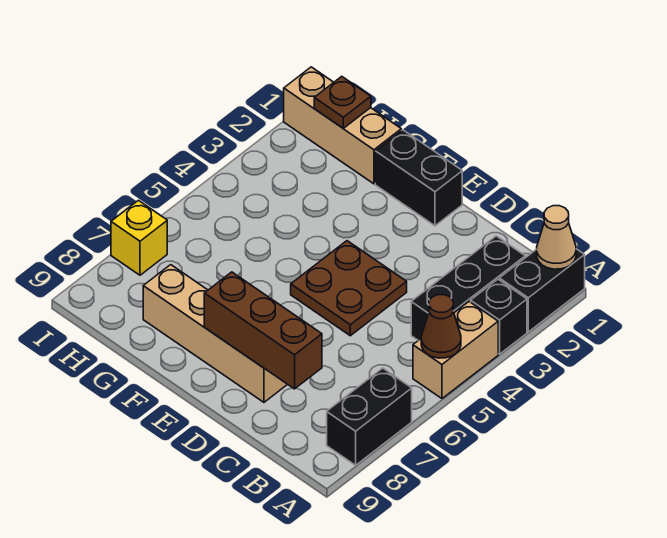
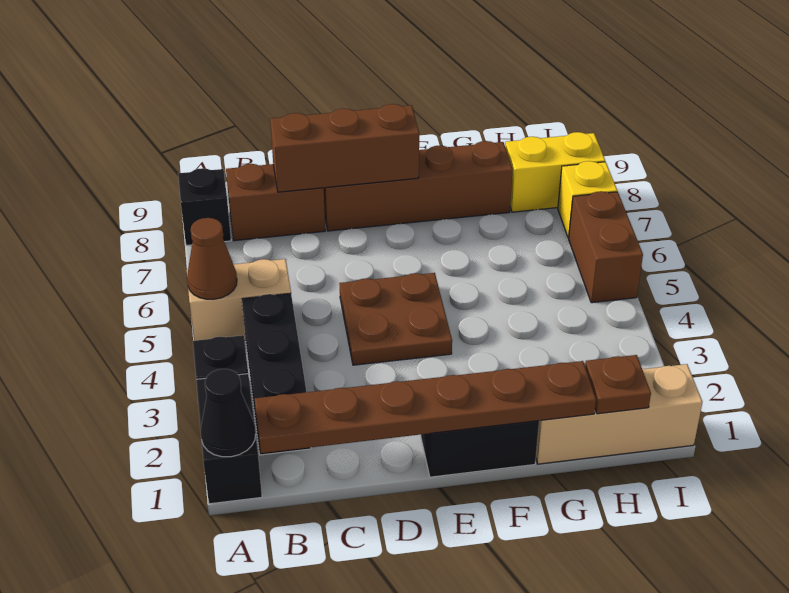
tan cone A1 level 2 -> black cone A1 level 2
tan brick A4:A5 level 1 -> tan brick A5:B5 level 1
black brick A7:A8 level 1 -> black brick A8 level 1
none -> brown plate B1:G1 level 2
none -> brown brick B8:C8 level 1
tan brick D8:G8 level 1 -> brown brick D8:G8 level 1
none -> yellow brick H8:I8 level 1
none -> brown brick I5:I6 level 1

